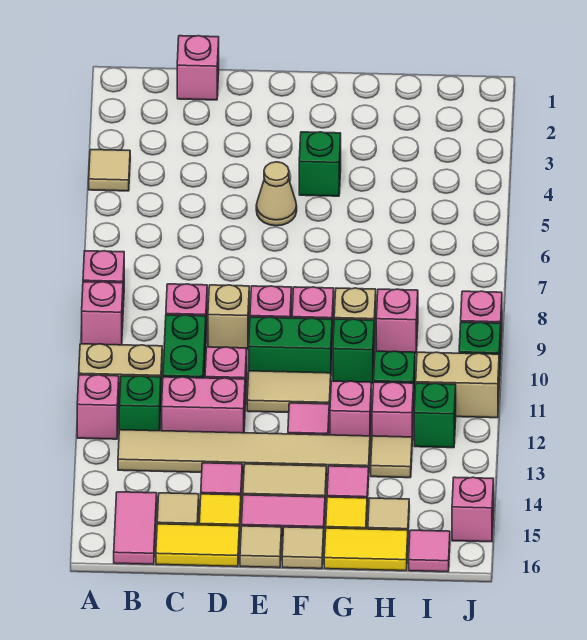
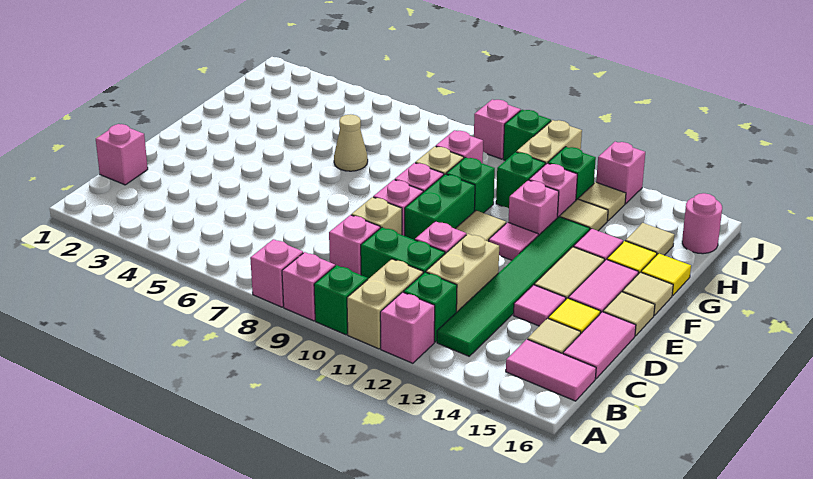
tan tile A4 level 1 -> tan tile I13 level 1
tan tile B13:G13 level 1 -> green tile B13:G13 level 1
pink brick C12:D12 level 1 -> tan brick C12:D12 level 1
yellow tile C16:D16 level 1 -> pink tile C16:D16 level 1
tan cone E5 level 1 -> tan cone G6 level 1
green brick F4 level 1 -> green brick A10 level 1
yellow tile G16:H16 level 1 -> yellow tile G16 level 1
pink tile I16 level 1 -> pink round brick I16 level 1
pink brick J15 level 1 -> pink brick J13 level 1

